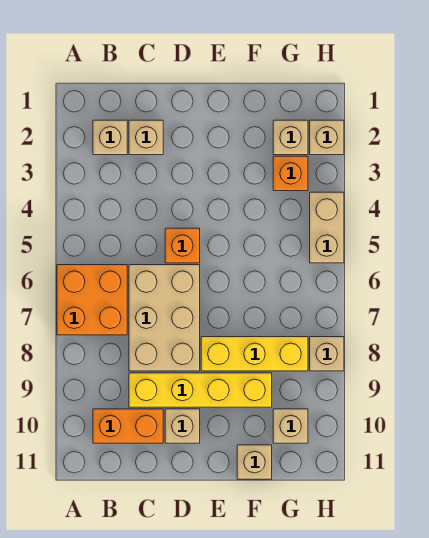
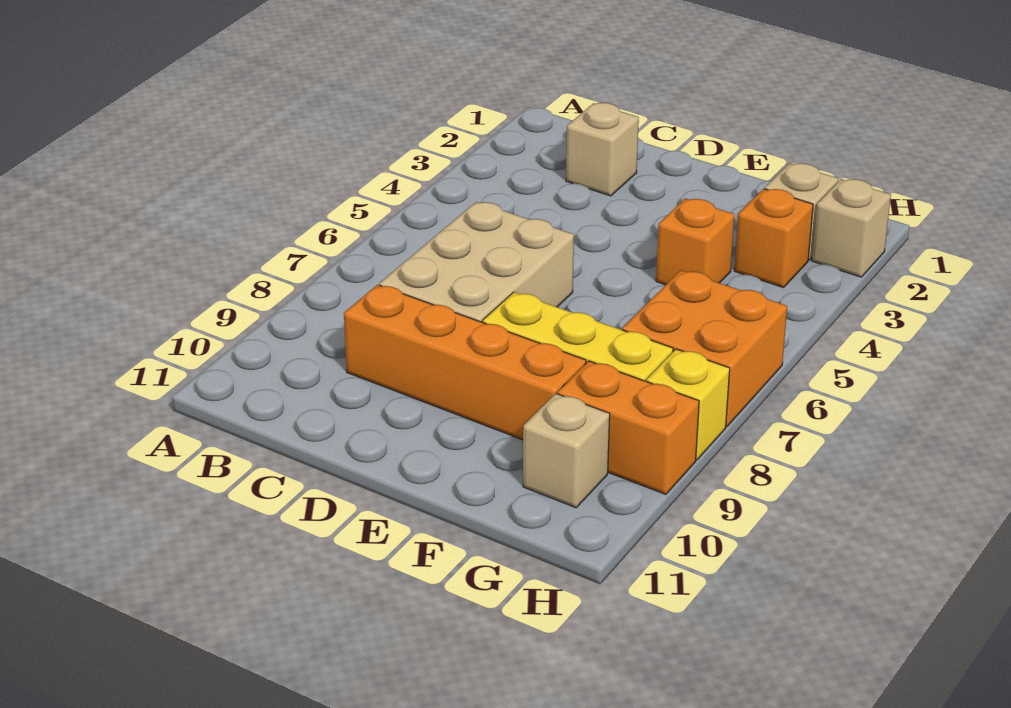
orange brick A6:B7 level 1 -> orange brick G6:H7 level 1
tan brick B2 level 1 -> none
orange brick B10:C10 level 1 -> orange brick G9:H9 level 1
yellow brick C9:F9 level 1 -> orange brick C9:F9 level 1
orange brick D5 level 1 -> orange brick F4 level 1
tan brick D10 level 1 -> none
tan brick F11 level 1 -> none
tan brick H4:H5 level 1 -> none
tan brick H8 level 1 -> yellow brick H8 level 1

